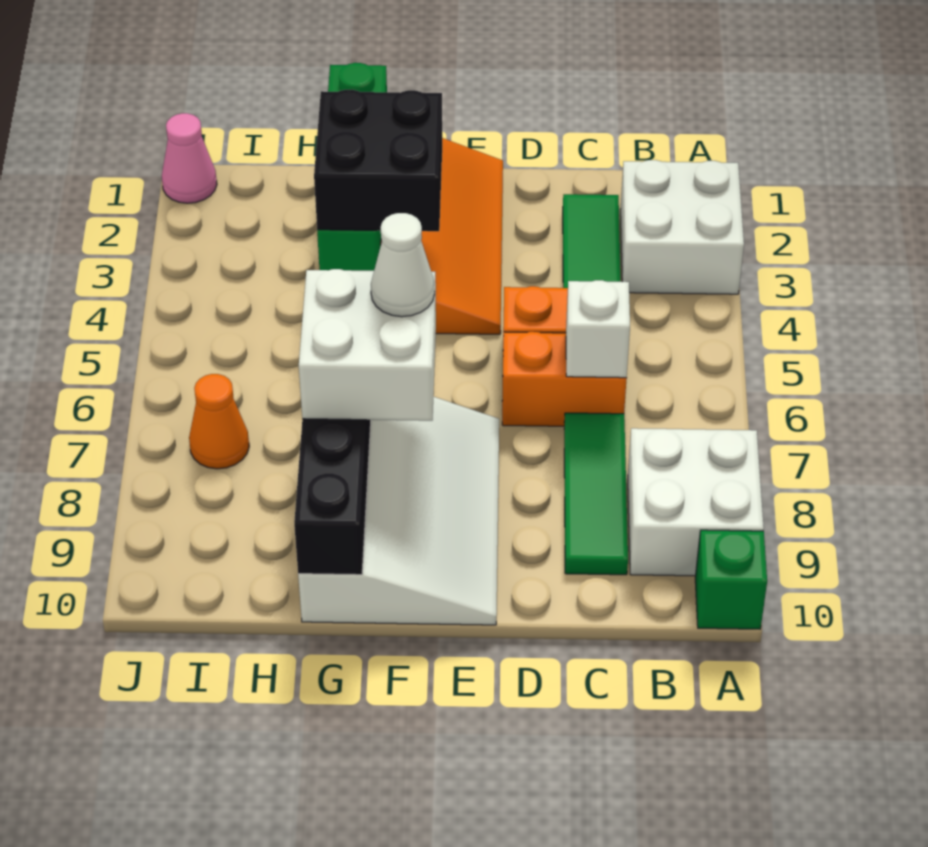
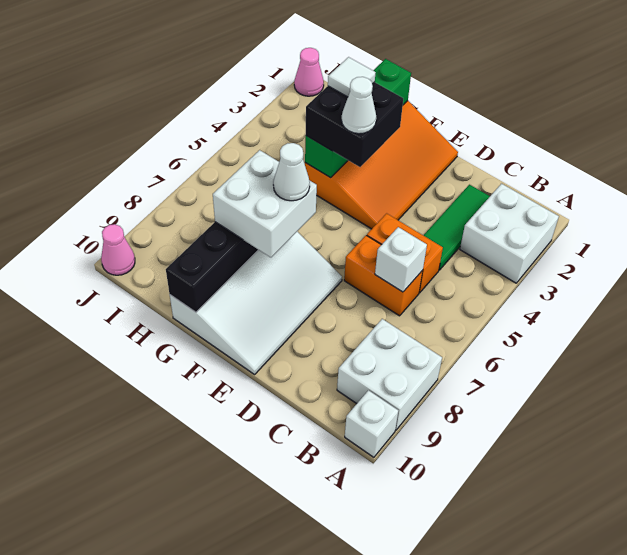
green brick A10 level 1 -> white brick A10 level 1
green tile C7:C9 level 1 -> none
none -> white cone F4 level 4
none -> white tile G3 level 4
orange cone I7 level 1 -> none
none -> pink cone J10 level 1

